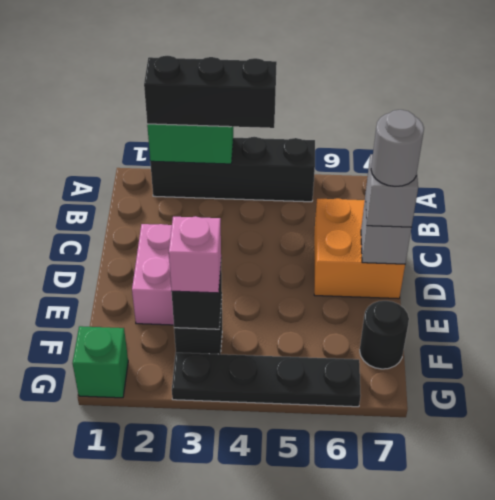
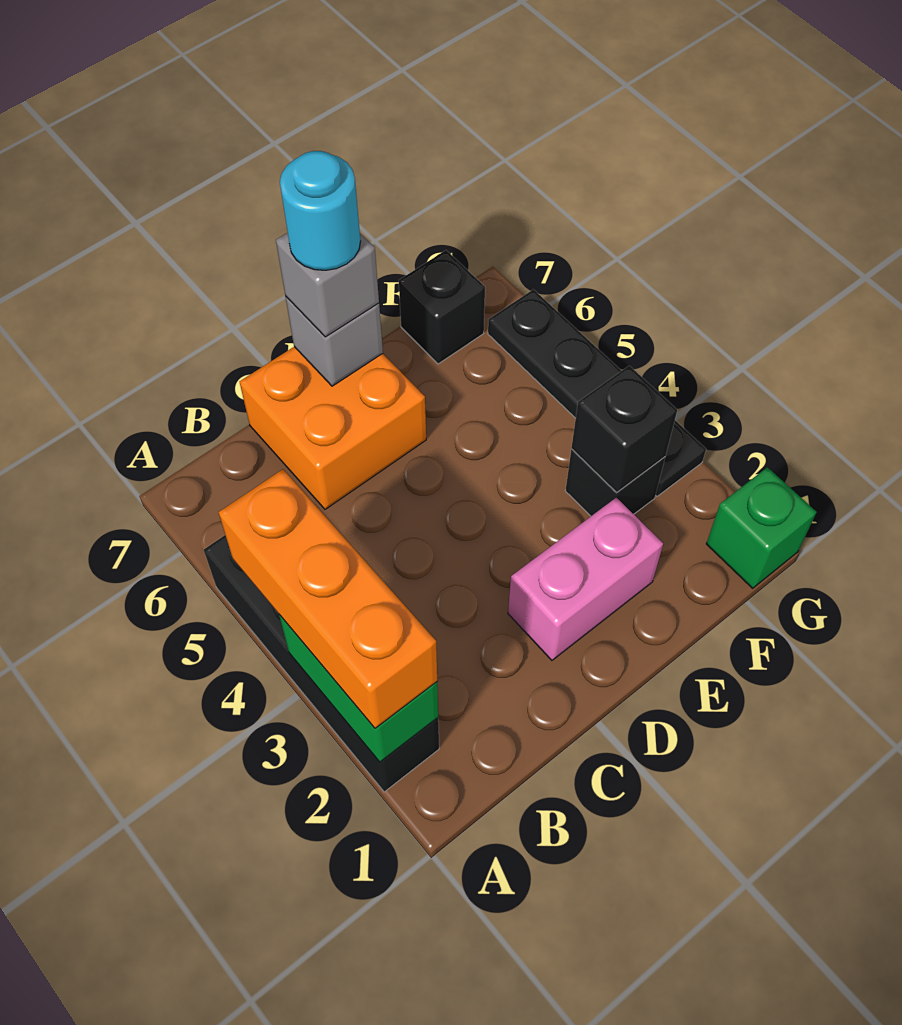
black brick A2:A4 level 3 -> orange brick A2:A4 level 3
grey round brick D7 level 4 -> cyan round brick D7 level 4
pink brick F3 level 3 -> none
black round brick F7 level 1 -> black brick F7 level 1

